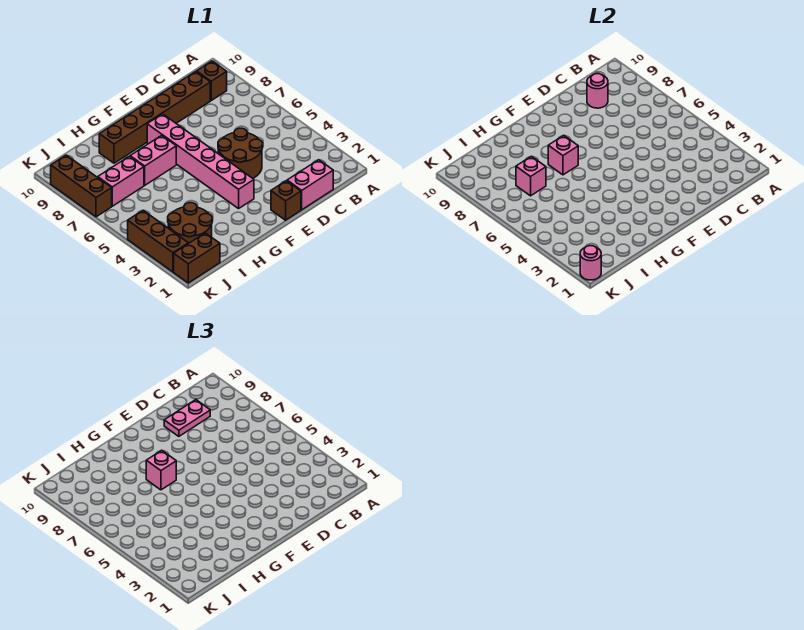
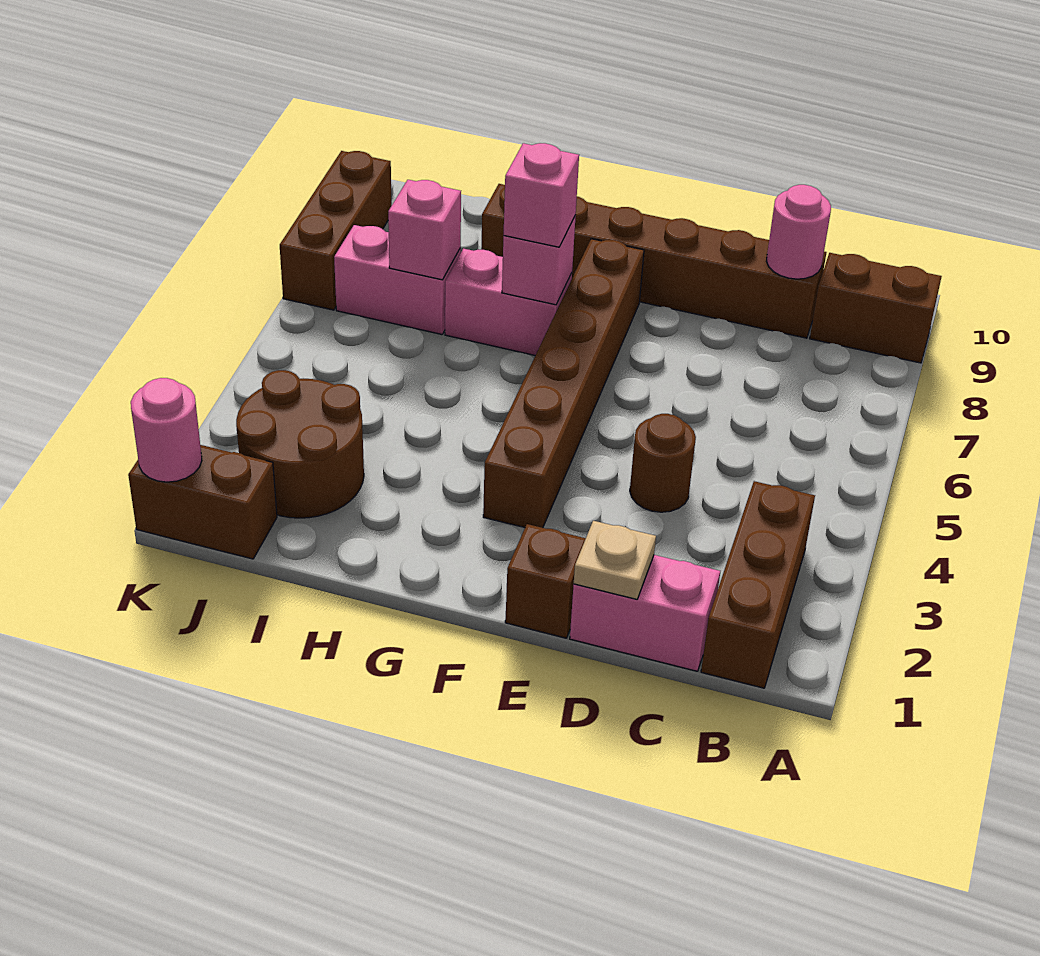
brown brick B9 level 1 -> brown brick A9:B9 level 1
pink plate C9:D9 level 3 -> none
none -> tan plate D1 level 2
brown round brick D4:E5 level 1 -> brown round brick D4 level 1
pink brick F3:F8 level 1 -> brown brick F3:F8 level 1
brown brick K2:K4 level 1 -> brown brick B1:B3 level 1

